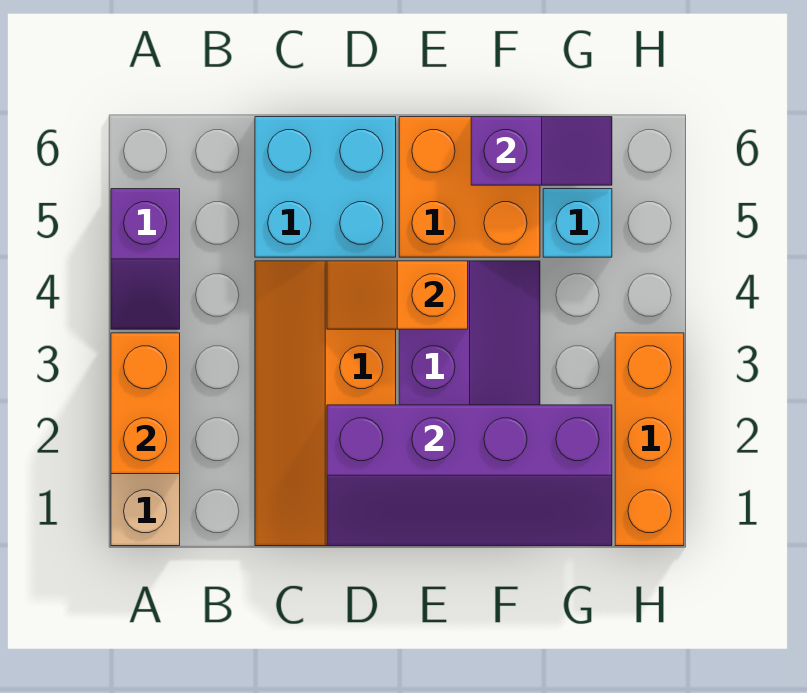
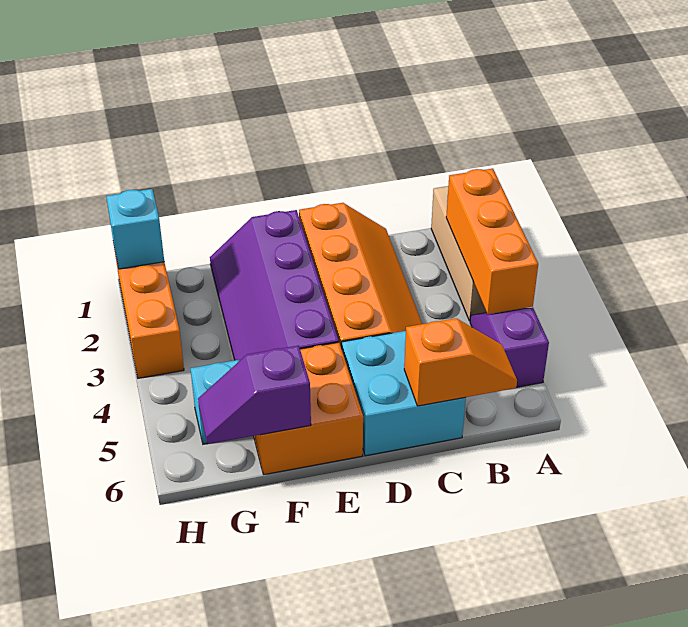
orange brick A2:A3 level 2 -> orange brick A2:A4 level 2
purple slope D1:G2 level 2 top 2 -> none
orange slope D4:E4 level 2 top E -> orange slope B6:C6 level 2 top C
none -> cyan brick H1 level 2

